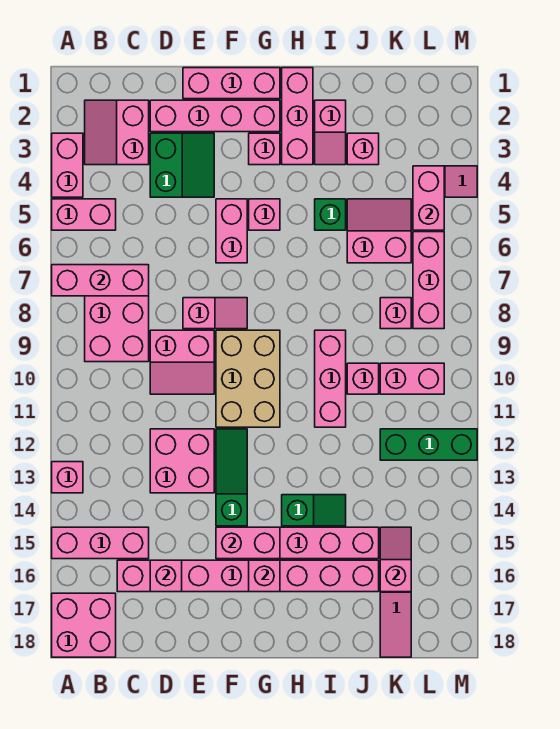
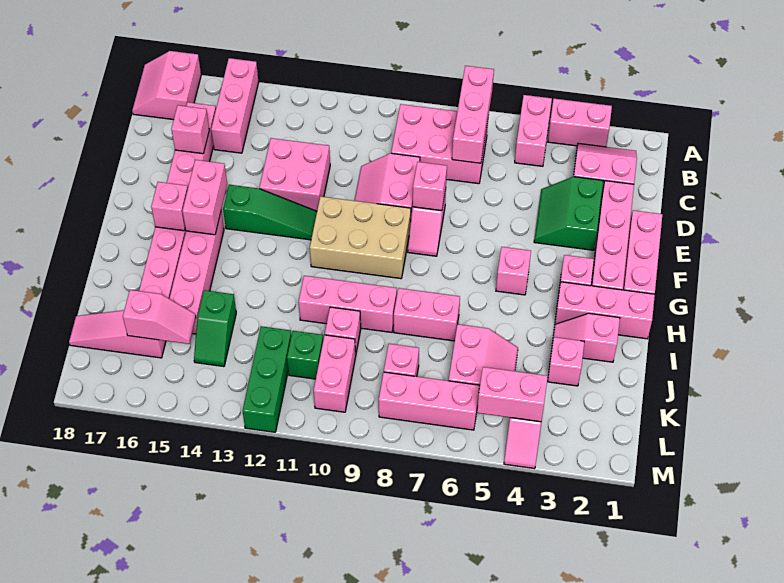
pink brick A13 level 1 -> pink brick E8 level 2
pink brick A17:B18 level 1 -> pink slope A17:B18 level 1 top 17
green slope D3:E4 level 1 top D -> green slope D3:E4 level 1 top 3
pink brick F5:F6 level 1 -> pink brick I7:I8 level 1
green slope H14:I14 level 1 top H -> green slope J14:K14 level 1 top J
green brick I5 level 1 -> green brick K11 level 1

